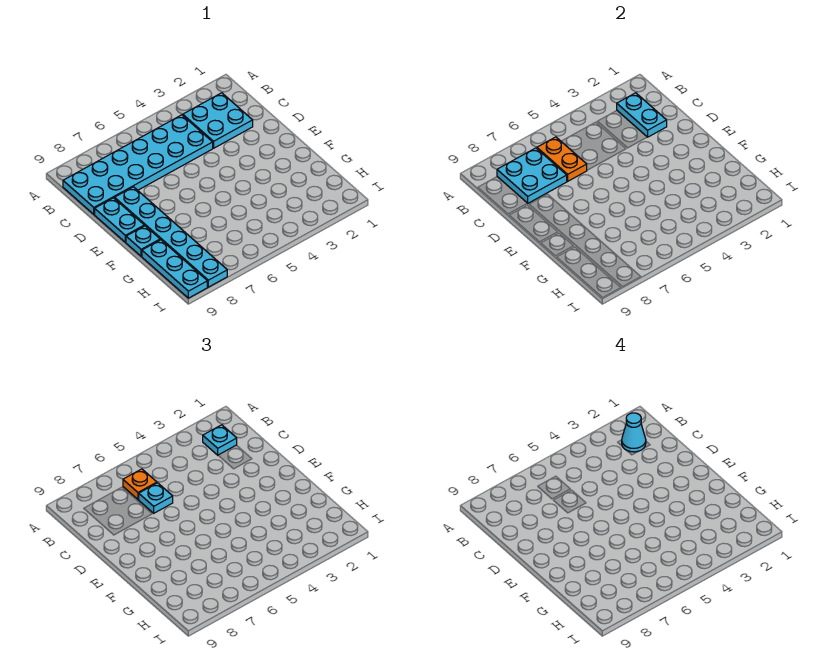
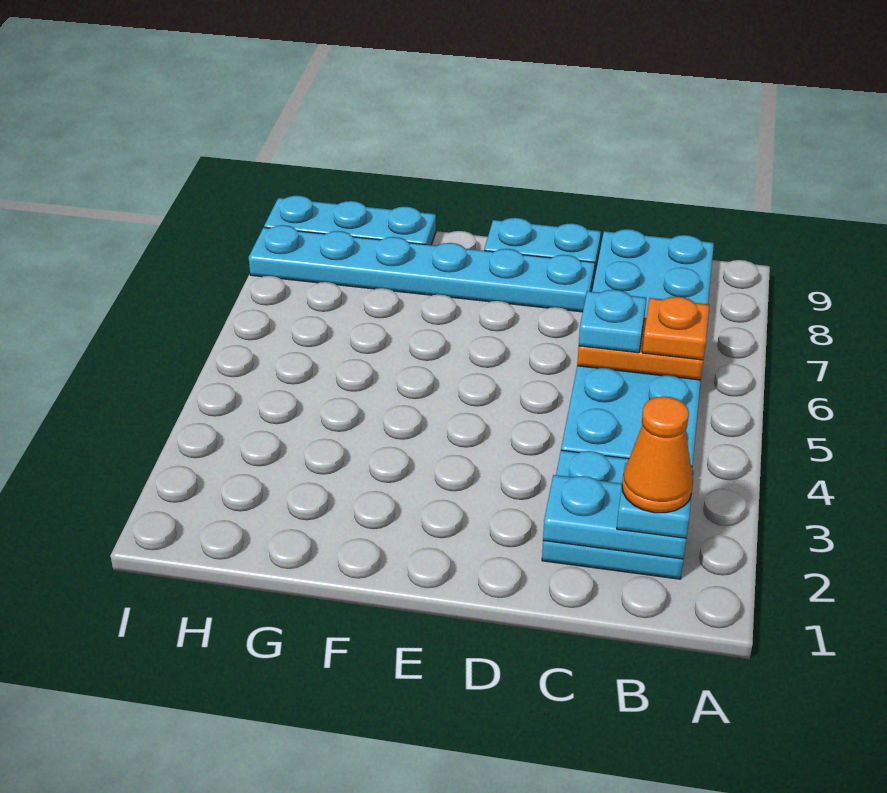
cyan cone B2 level 4 -> orange cone B2 level 4
cyan plate B7:C8 level 2 -> none
cyan plate F9 level 1 -> none

